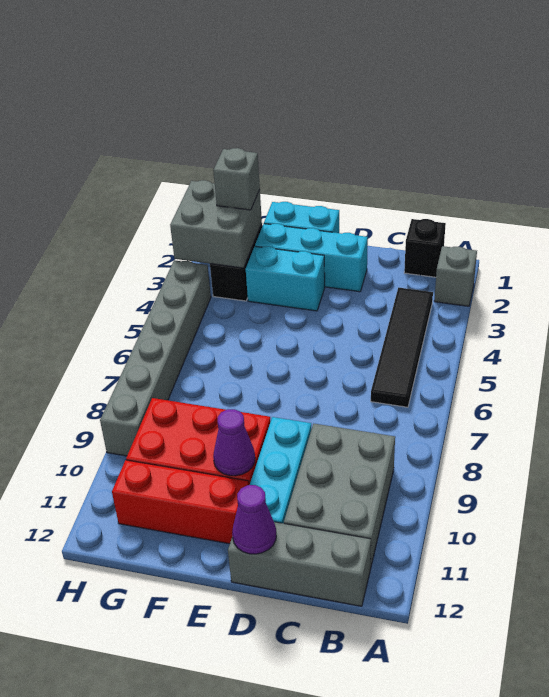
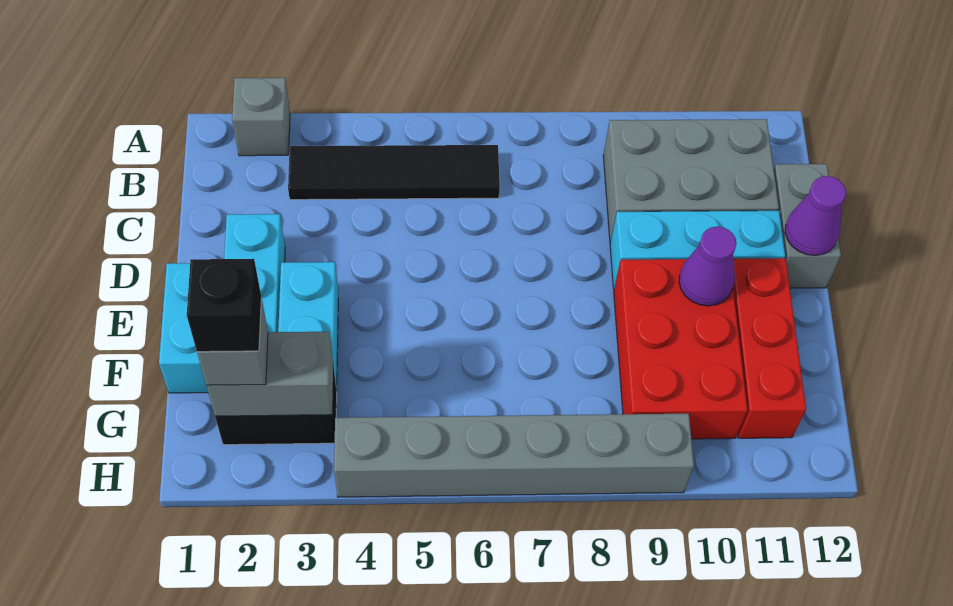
black brick B1 level 1 -> black brick G2 level 4
grey brick B12:D12 level 1 -> grey brick C12:D12 level 1
grey brick G2:H3 level 2 -> grey brick G2:G3 level 2

